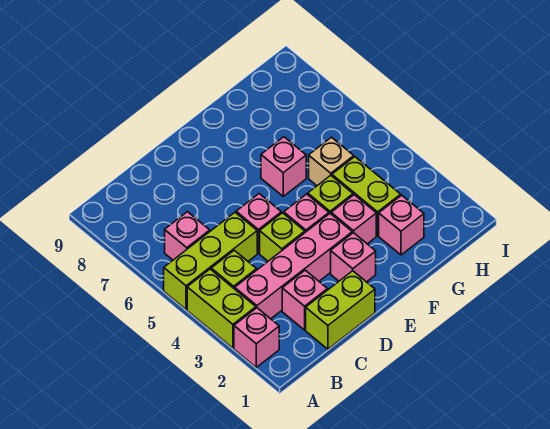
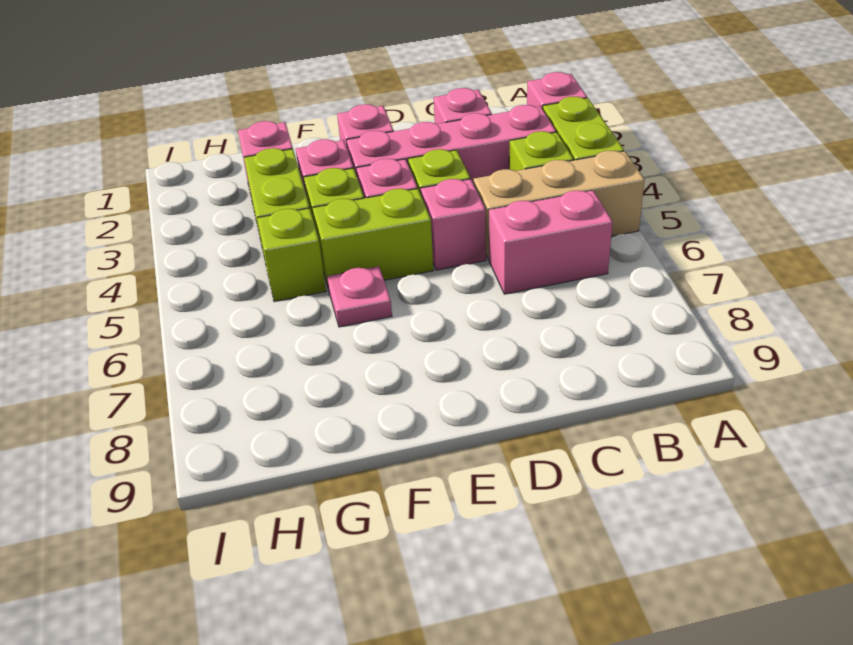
lime brick A5:C5 level 1 -> tan brick A5:C5 level 1
pink brick B6 level 1 -> pink brick B6:C6 level 1
lime brick C1:D1 level 1 -> lime brick E5:F5 level 1
pink brick F6 level 1 -> pink plate F6 level 1
tan brick G5 level 1 -> lime brick G5 level 1

